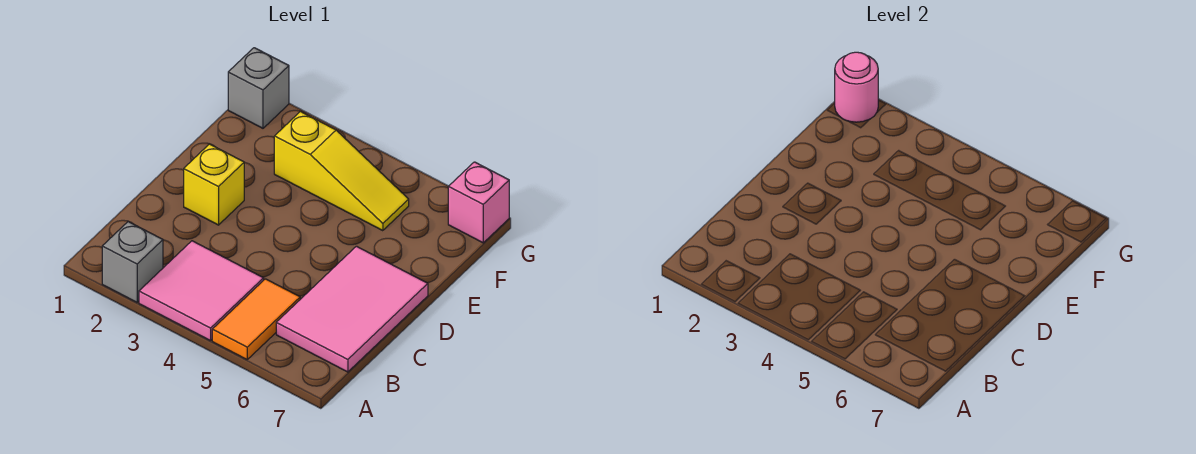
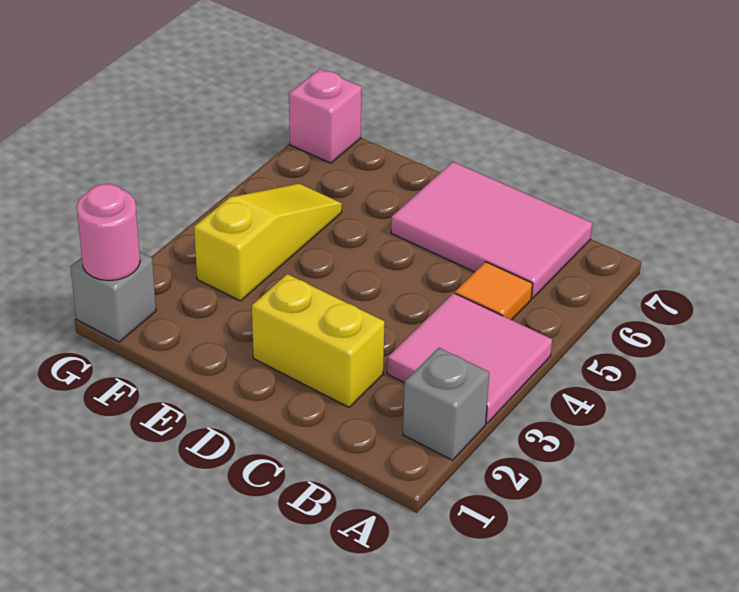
orange tile A5:B5 level 1 -> orange tile B5 level 1
yellow brick D2 level 1 -> yellow brick C2:D2 level 1

